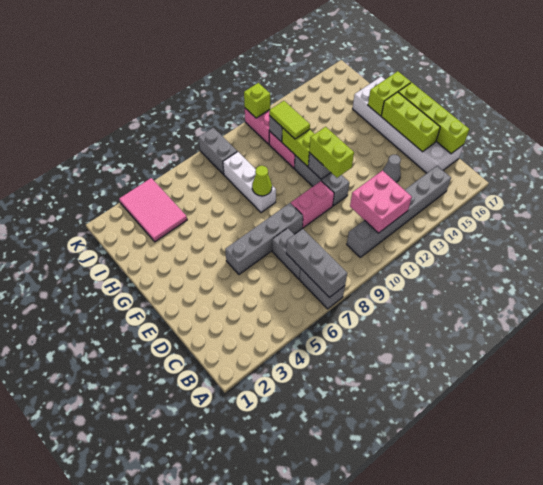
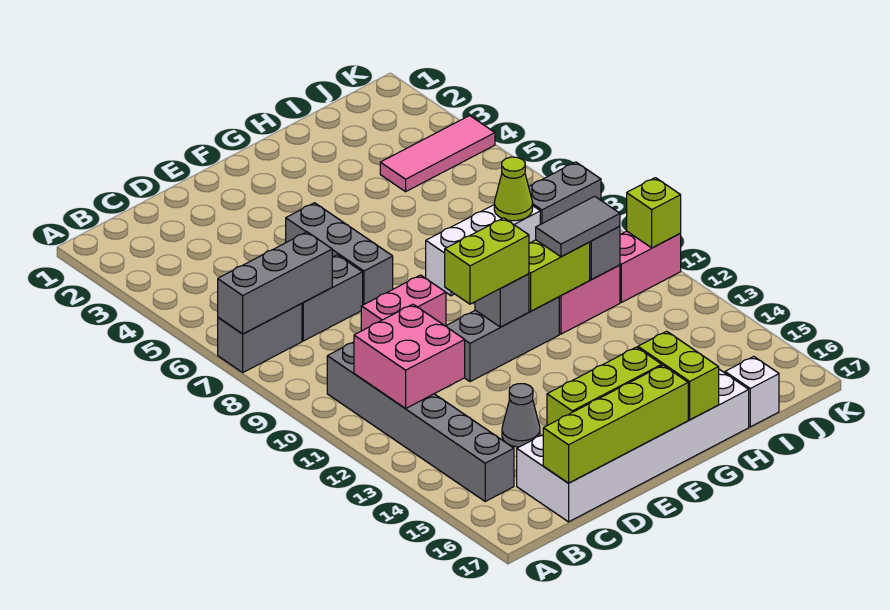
grey brick E5:E8 level 1 -> grey brick E5:E7 level 1
pink brick E9:E10 level 1 -> pink brick D9:E9 level 1
lime cone G8 level 2 -> lime cone I8 level 2
lime tile H11:I11 level 3 -> grey tile H11:I11 level 3
pink tile I3:K4 level 1 -> pink tile I4:K4 level 1
none -> white brick I17 level 1

